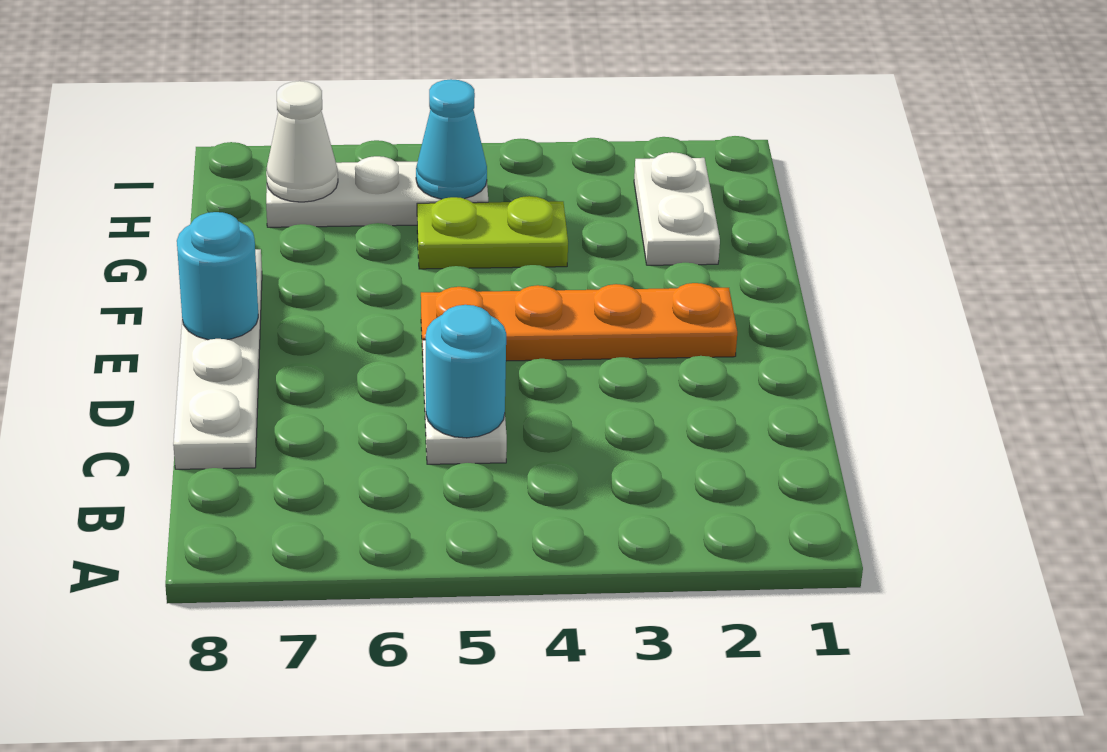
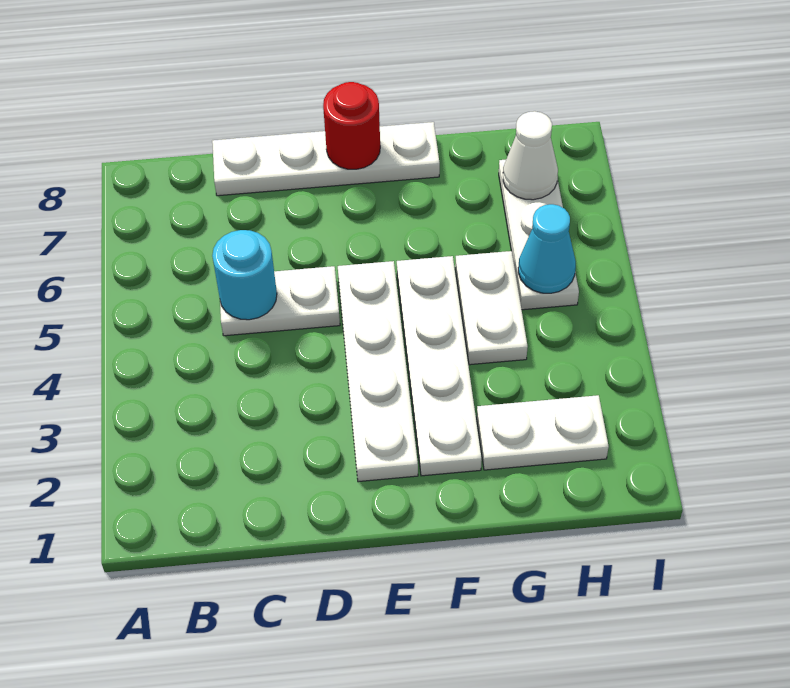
orange plate E2:E5 level 1 -> white plate E2:E5 level 1
cyan round brick E8 level 2 -> red round brick E8 level 2
none -> white plate F2:F5 level 1
lime plate G4:G5 level 1 -> white plate G4:G5 level 1

